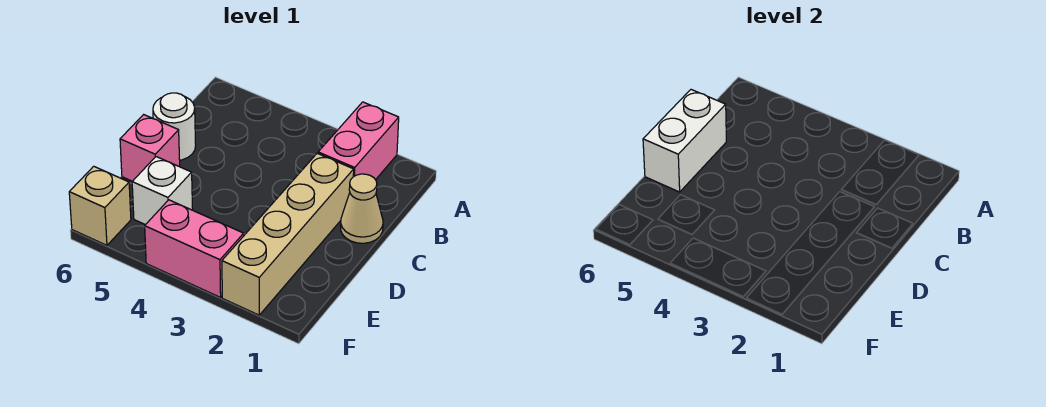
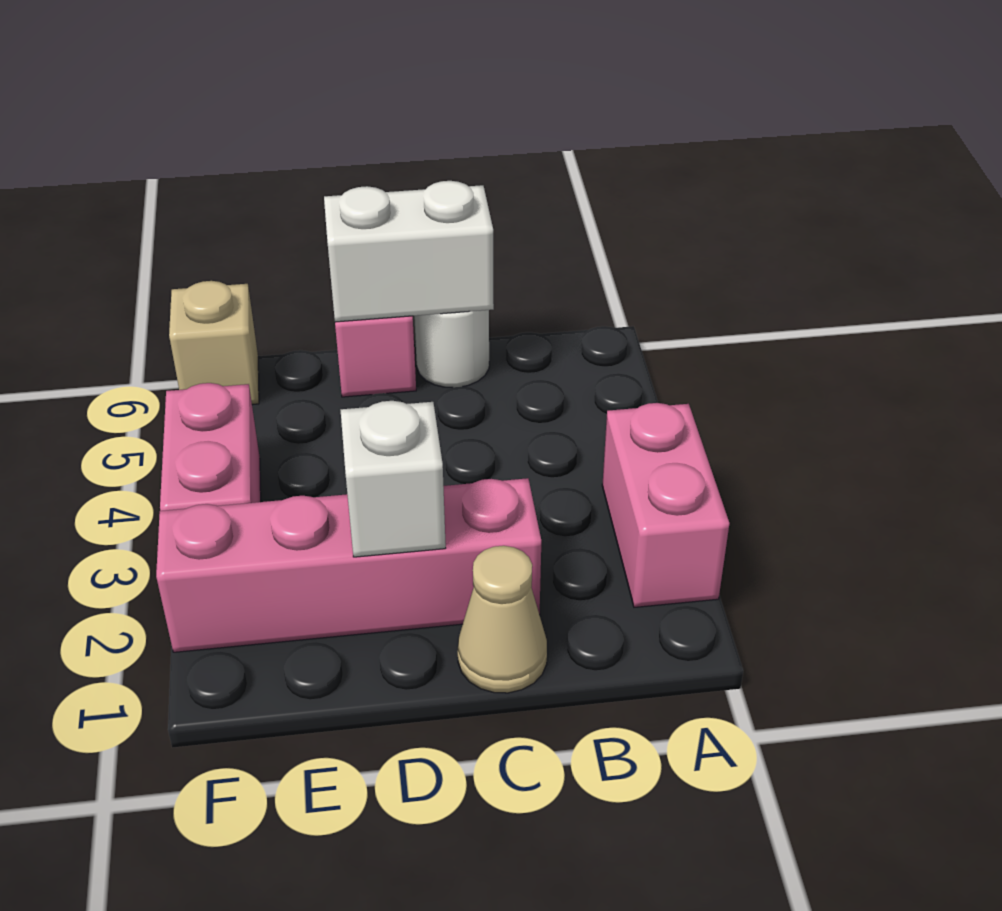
pink brick A2:B2 level 1 -> pink brick A2:A3 level 1
tan brick C2:F2 level 1 -> pink brick C2:F2 level 1
white brick E5 level 1 -> white brick D2 level 2

